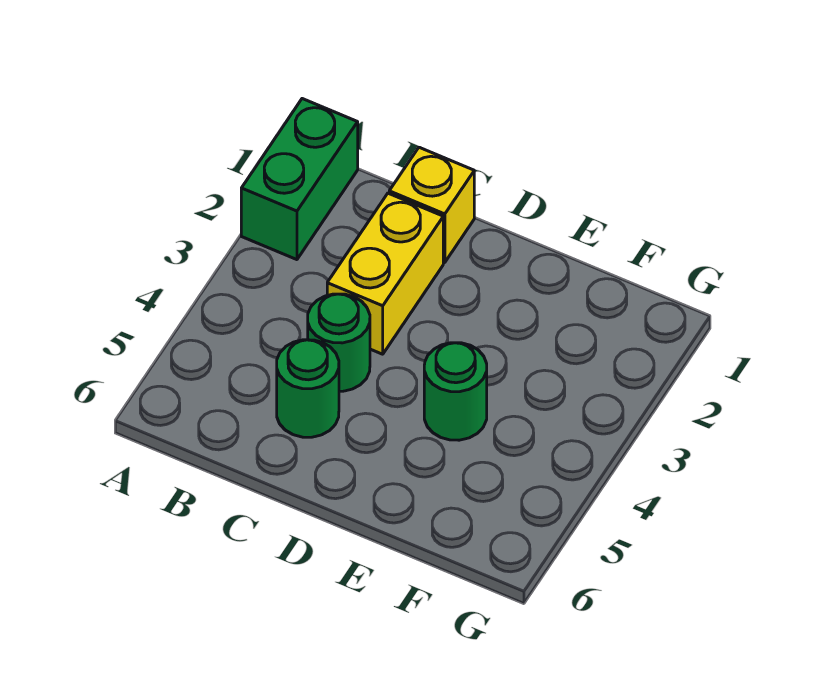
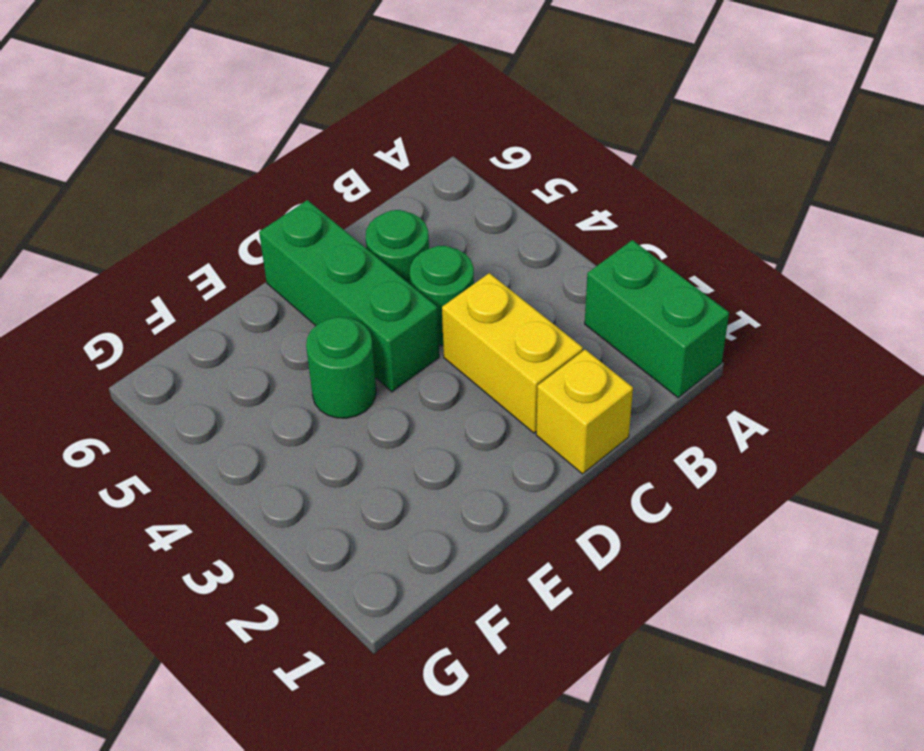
none -> green brick D4:D6 level 1

